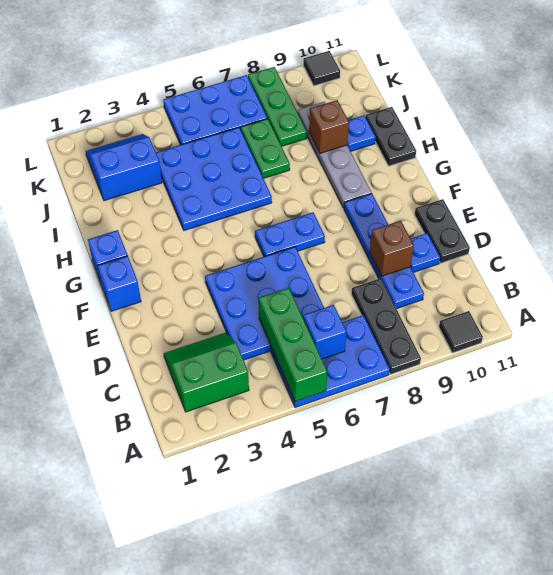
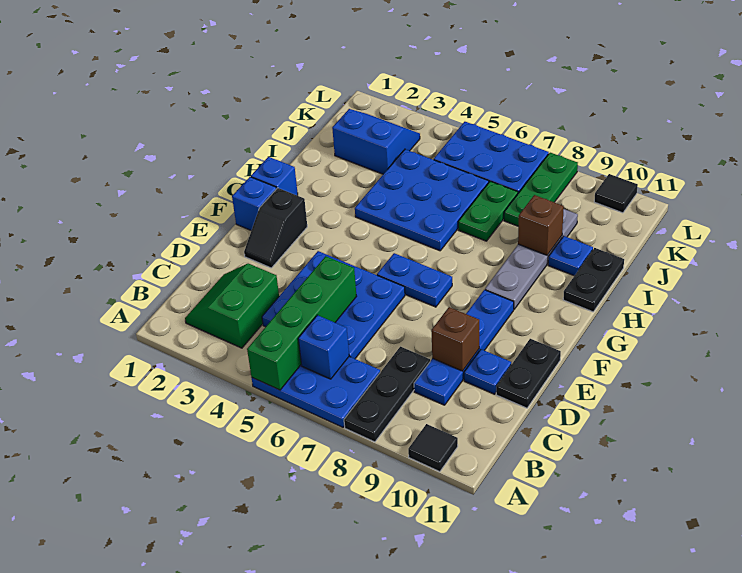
green brick A5:C5 level 2 -> green brick A5:D5 level 2
green slope B2:C3 level 1 top B -> green slope B2:C3 level 1 top 3
none -> black slope E2:F2 level 1 top F

